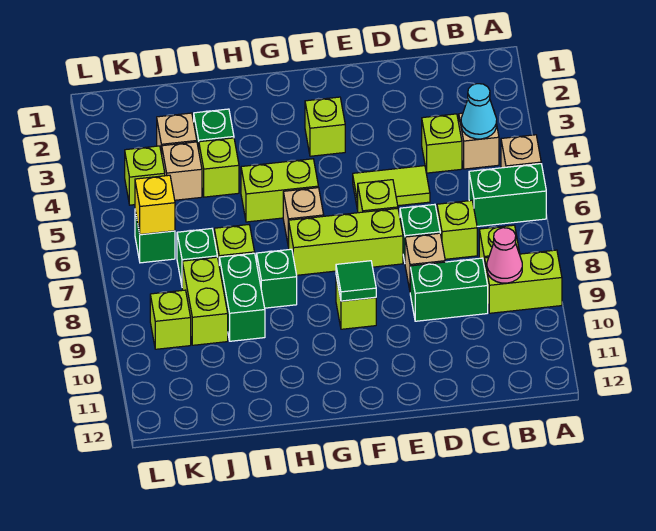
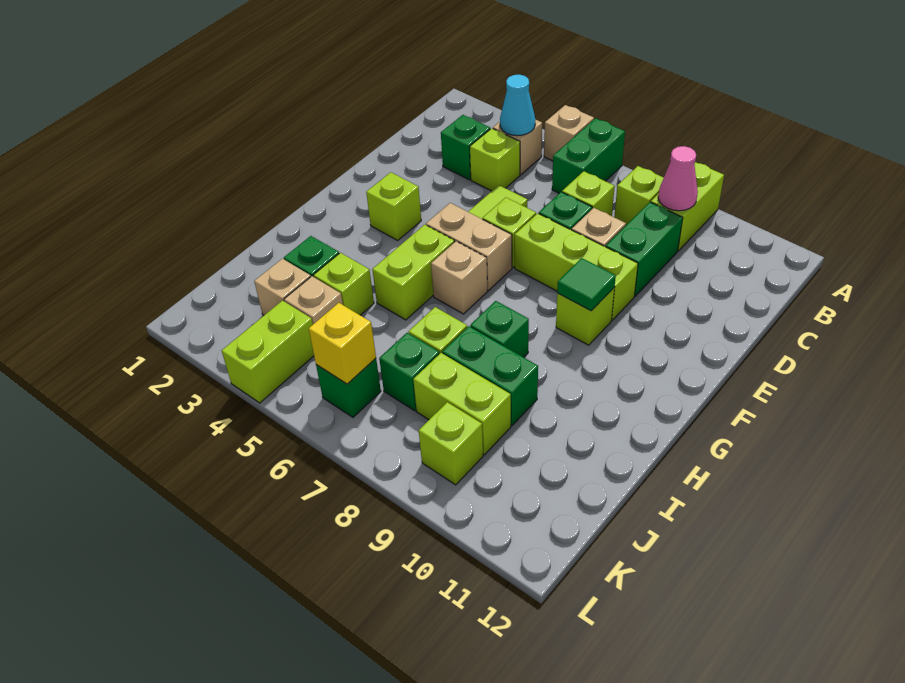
none -> green brick C3 level 1
lime brick E7:G7 level 1 -> lime brick E7:E9 level 1
none -> tan brick F5:F6 level 1
lime brick K4 level 1 -> lime brick K4:L4 level 1

